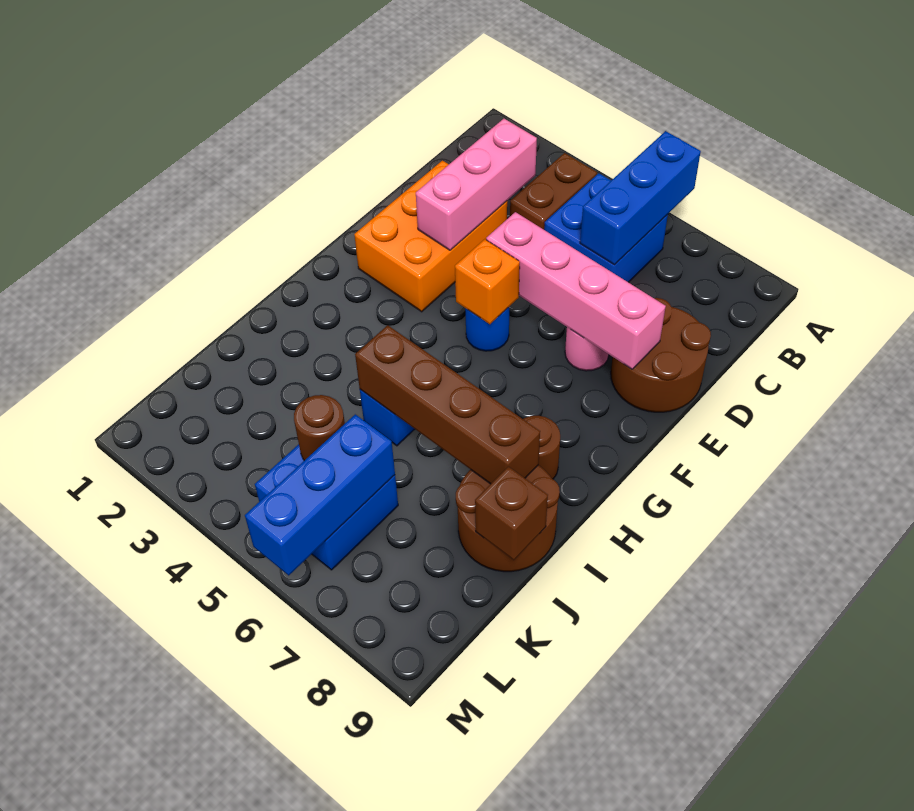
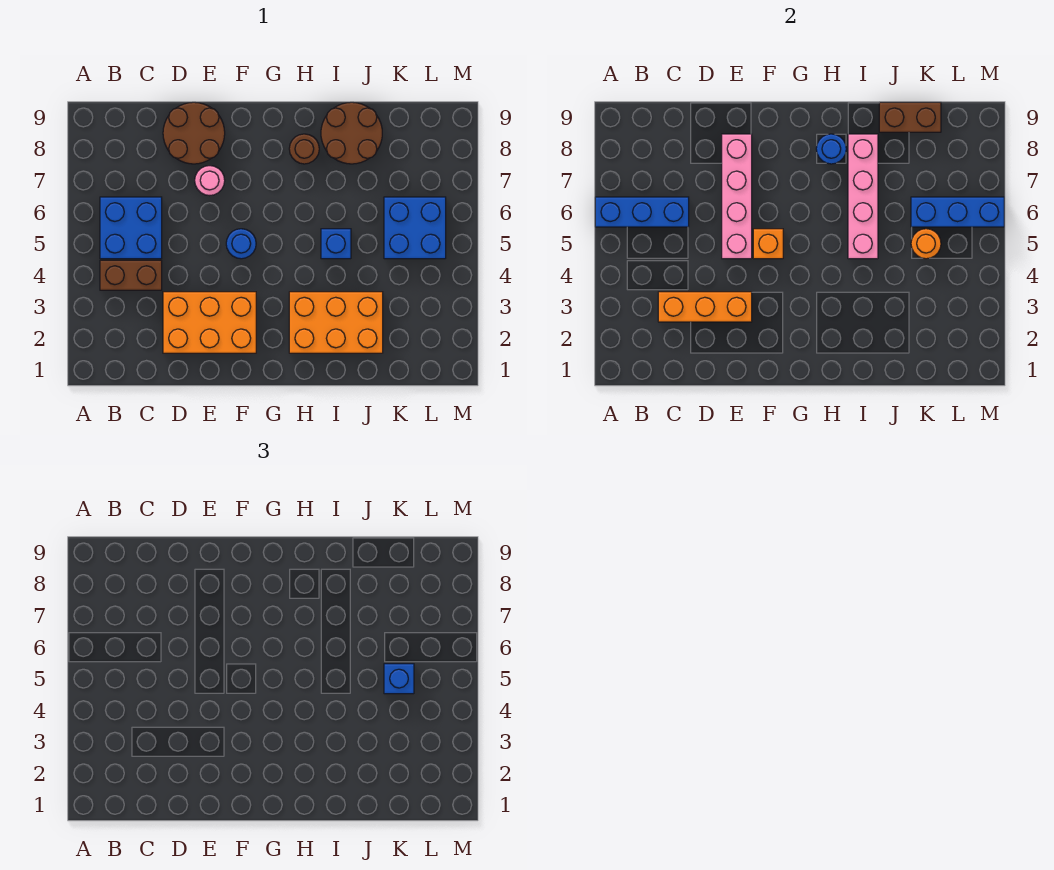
pink brick C3:E3 level 2 -> orange brick C3:E3 level 2
none -> orange brick H2:J3 level 1
none -> blue round brick H8 level 2
brown brick I5:I8 level 2 -> pink brick I5:I8 level 2
brown brick J9 level 2 -> brown brick J9:K9 level 2
brown round brick K5 level 2 -> orange round brick K5 level 2
none -> blue brick K5 level 3

